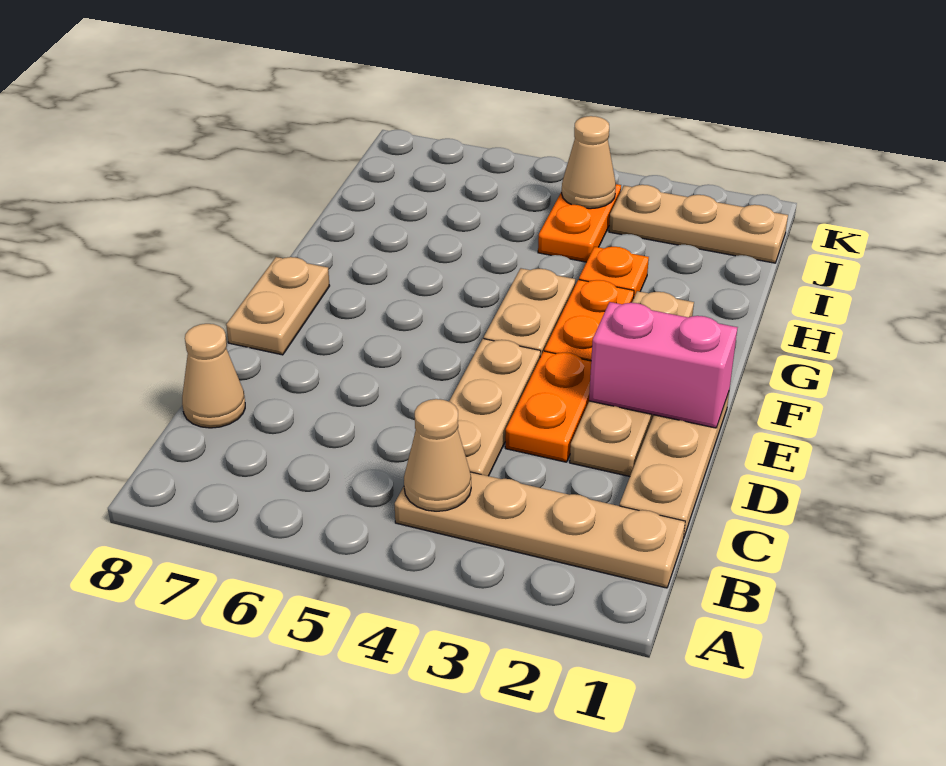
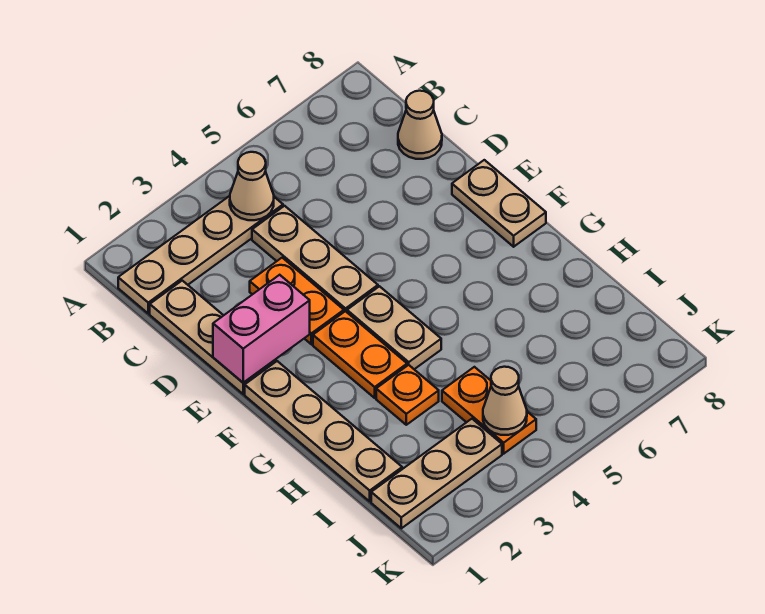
tan plate D2:G2 level 1 -> tan plate F1:I1 level 1

